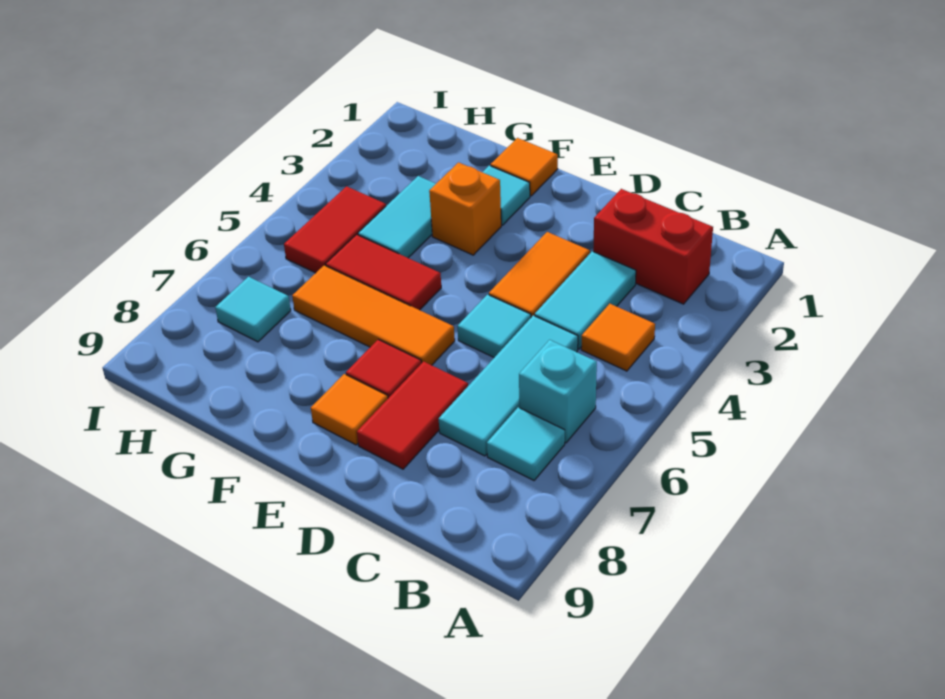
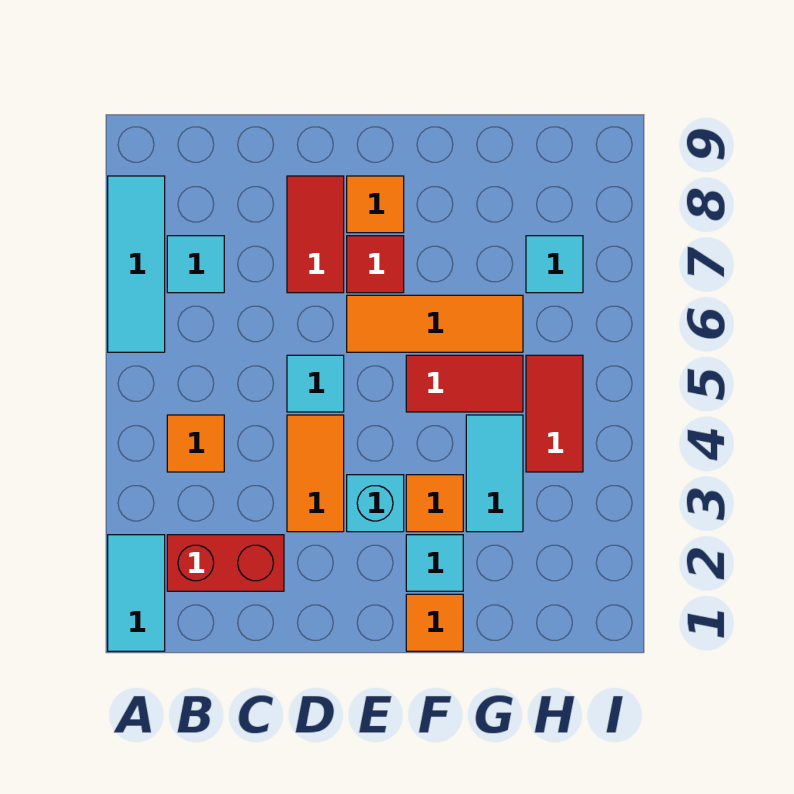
cyan brick B6 level 1 -> cyan brick E3 level 1
cyan tile C3:C4 level 1 -> cyan tile A1:A2 level 1
cyan tile C5:C7 level 1 -> cyan tile A6:A8 level 1
orange brick F3 level 1 -> orange tile F3 level 1

